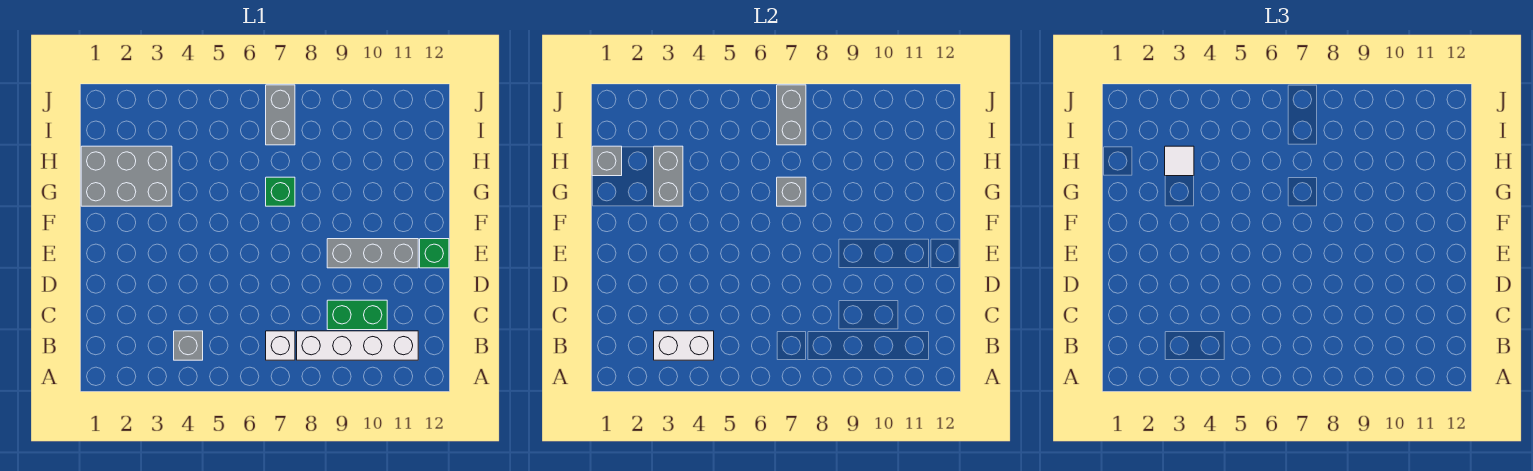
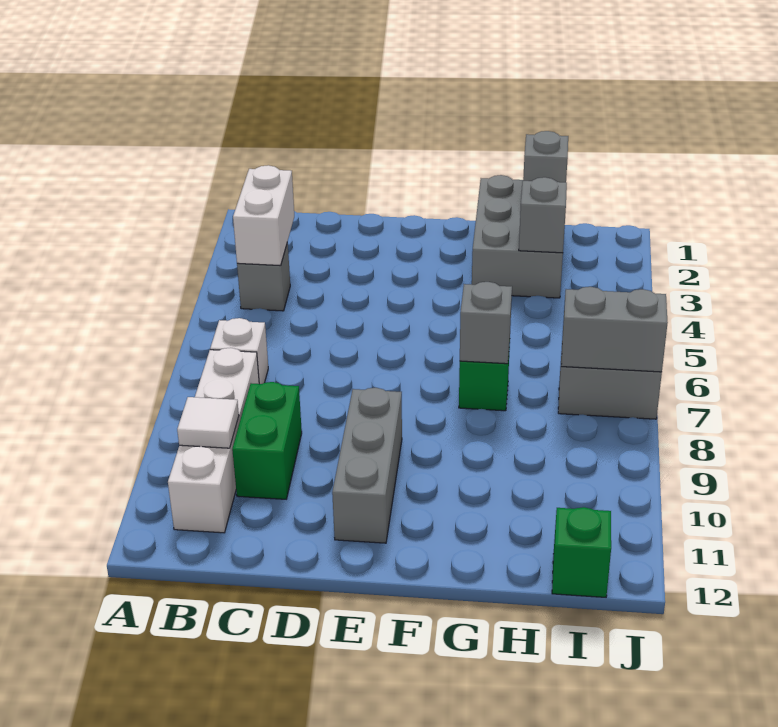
green brick E12 level 1 -> green brick I12 level 1
grey brick G3:H3 level 2 -> grey brick H3 level 2
white tile H3 level 3 -> white tile B10 level 2

